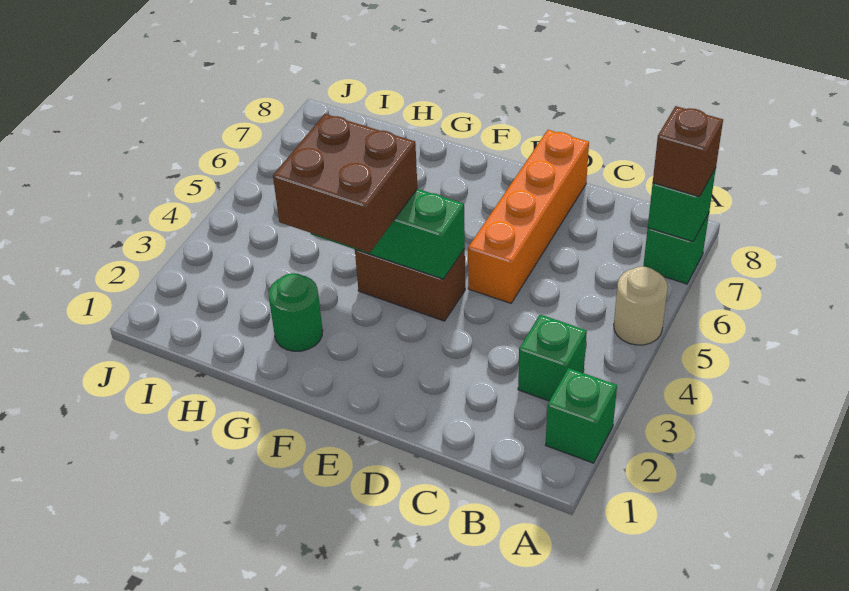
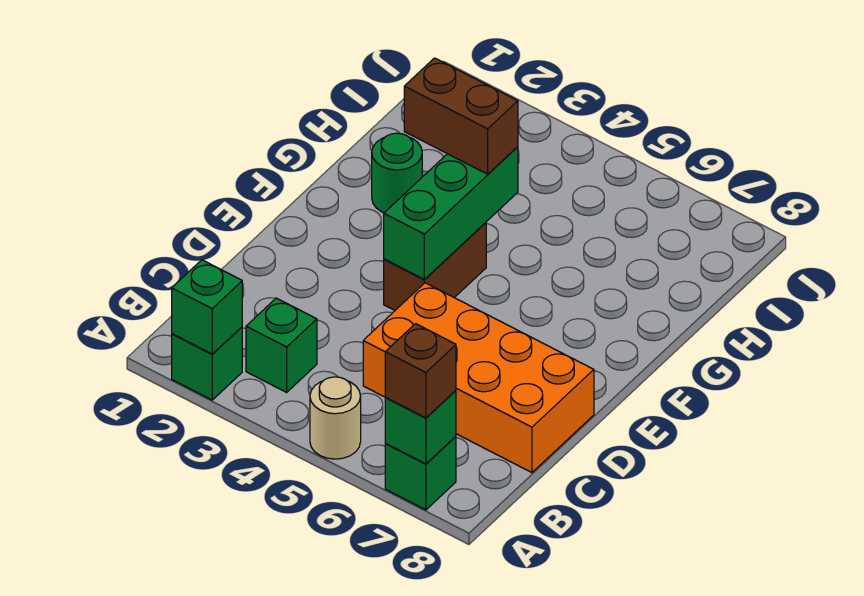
none -> green brick A2 level 2
orange brick D5:D8 level 1 -> orange brick C5:D8 level 1
brown brick F3:G4 level 3 -> brown brick G3:G4 level 3

